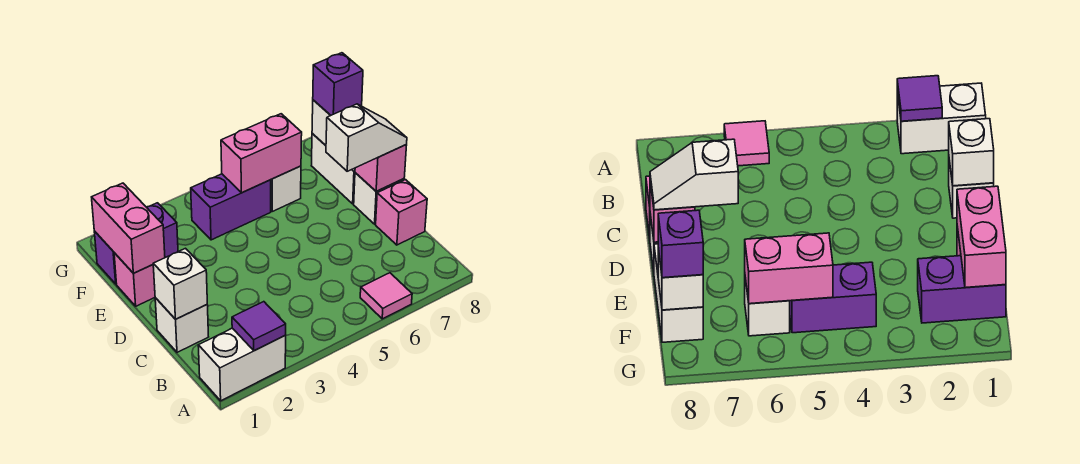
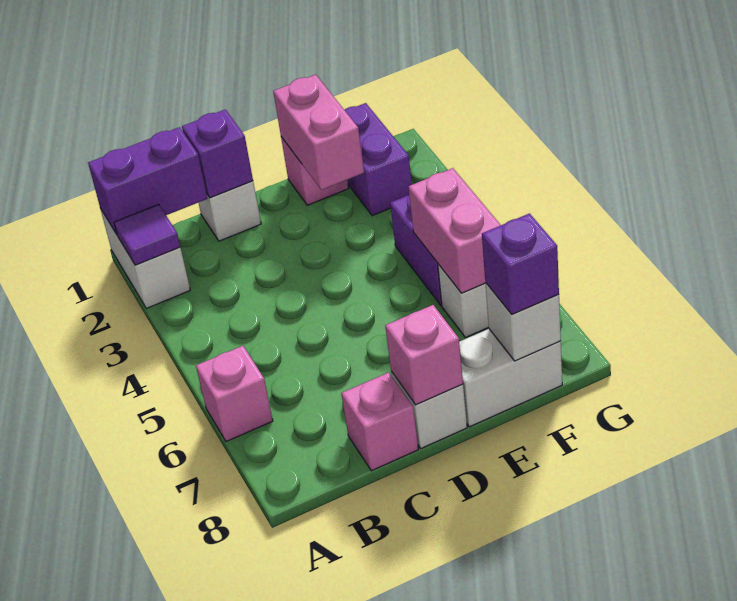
none -> purple brick A1:B1 level 2
pink tile A6 level 1 -> pink brick A6 level 1
white brick C1 level 2 -> purple brick C1 level 2
white slope D7:D8 level 3 top 7 -> none
pink brick E1:F1 level 2 -> pink brick E1:E2 level 2

